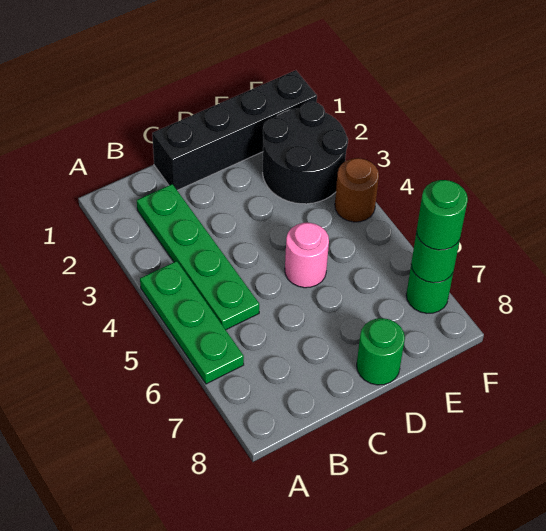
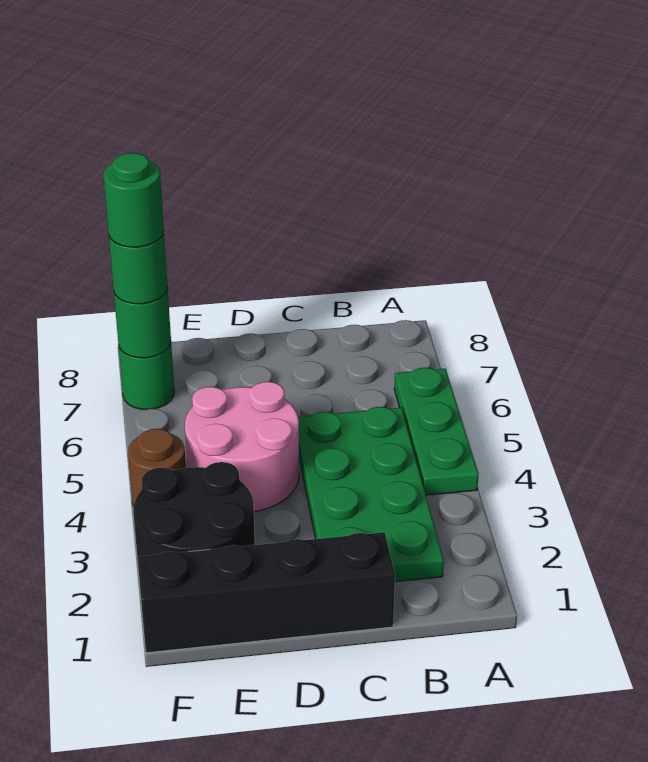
green plate B2:B5 level 1 -> green plate B2:C5 level 1
pink round brick D5 level 1 -> pink round brick D4:E5 level 1
green round brick D8 level 1 -> green round brick F7 level 4

